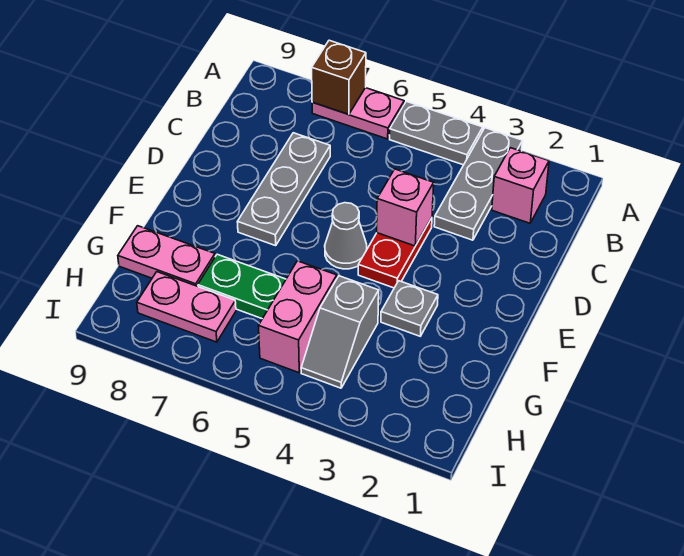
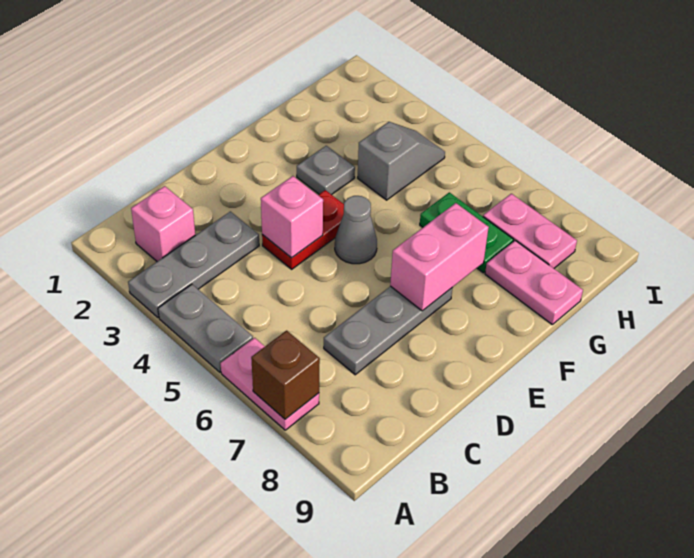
pink brick G5:H5 level 1 -> pink brick E7:F7 level 2

